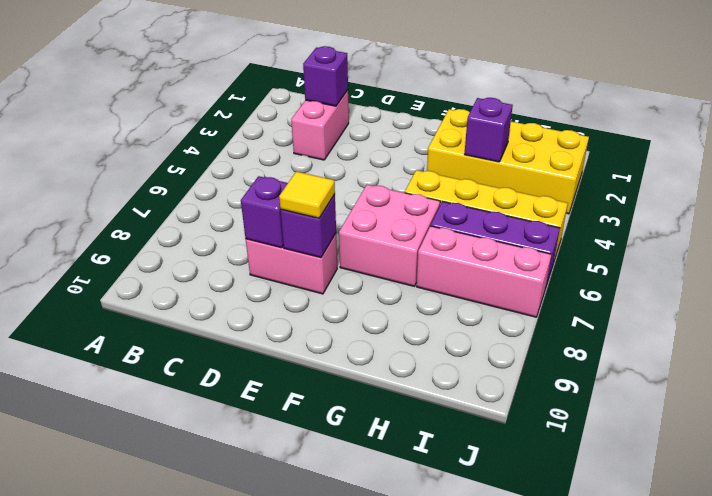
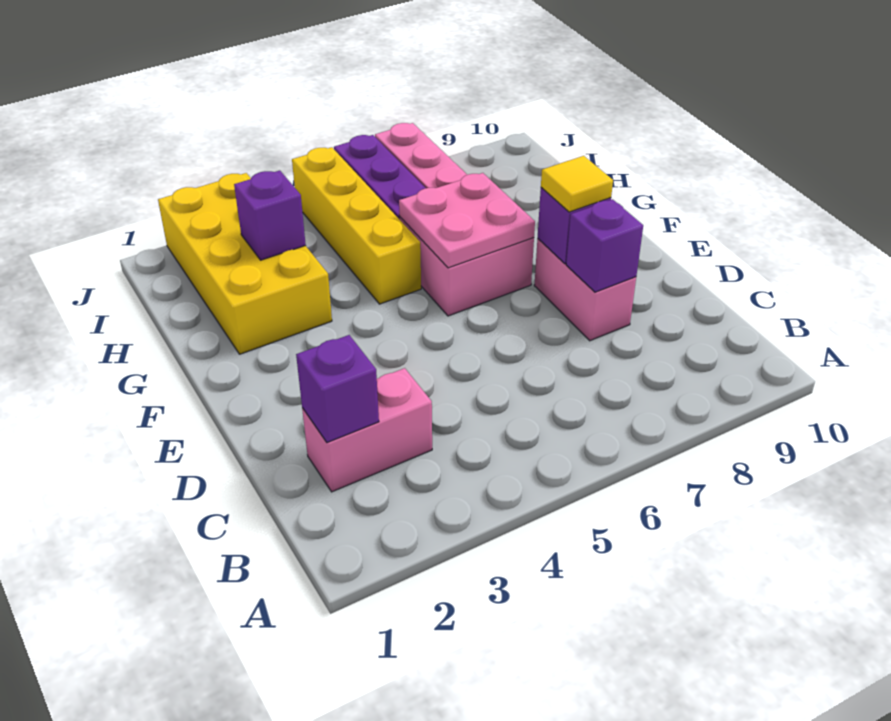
none -> pink plate F6:G7 level 2

